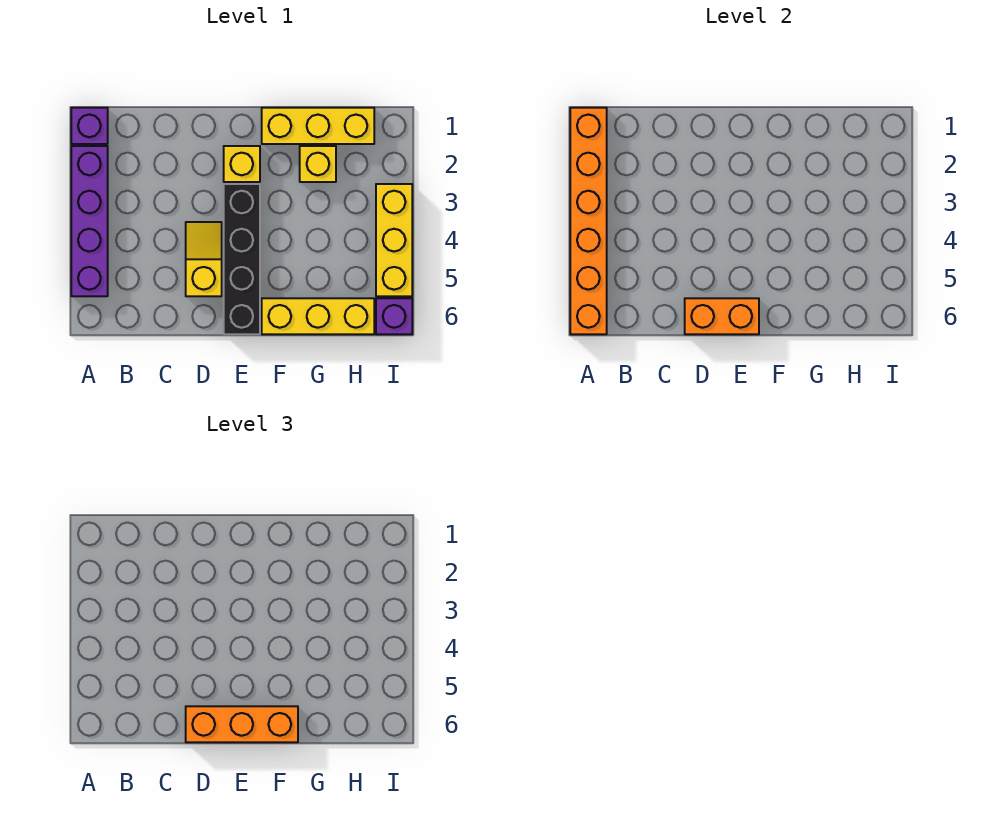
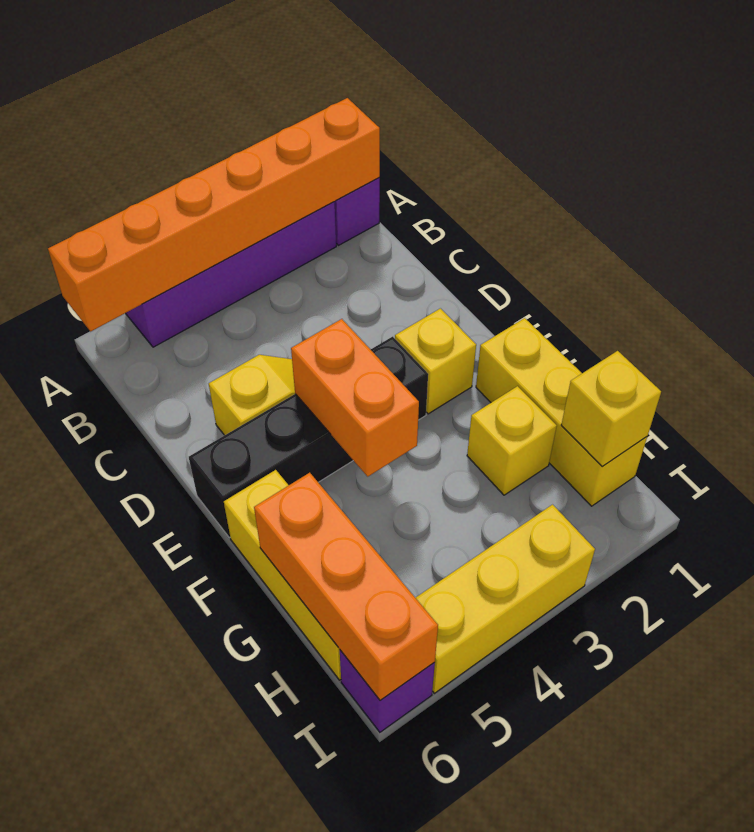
orange brick D6:E6 level 2 -> orange brick E4:F4 level 2
orange brick D6:F6 level 3 -> orange brick G6:I6 level 2
none -> yellow brick H1 level 2

